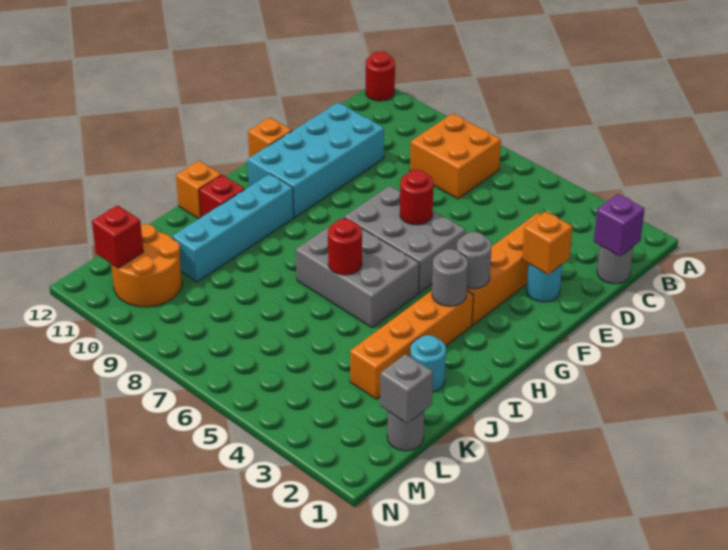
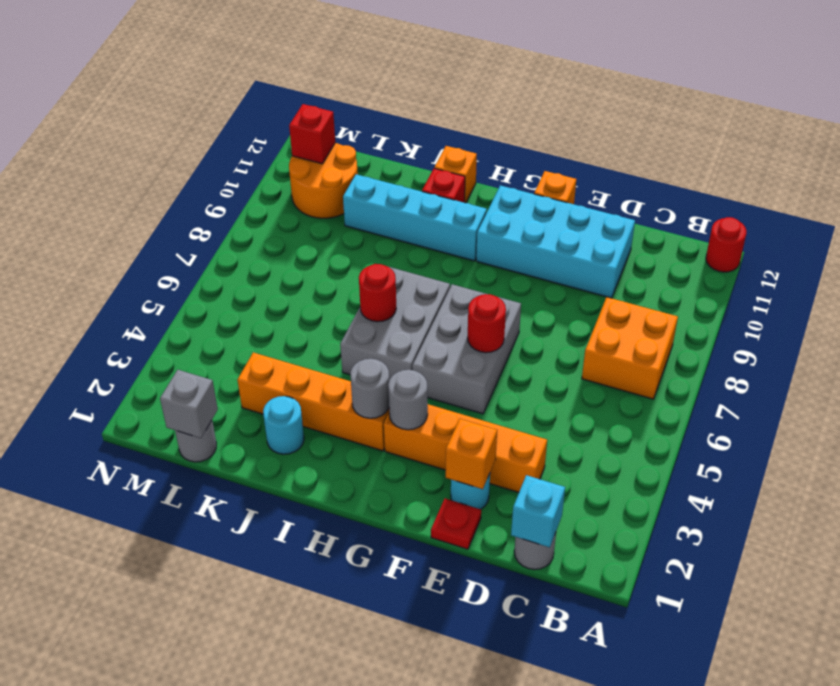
purple brick C1 level 2 -> cyan brick C1 level 2
none -> red plate E1 level 1

